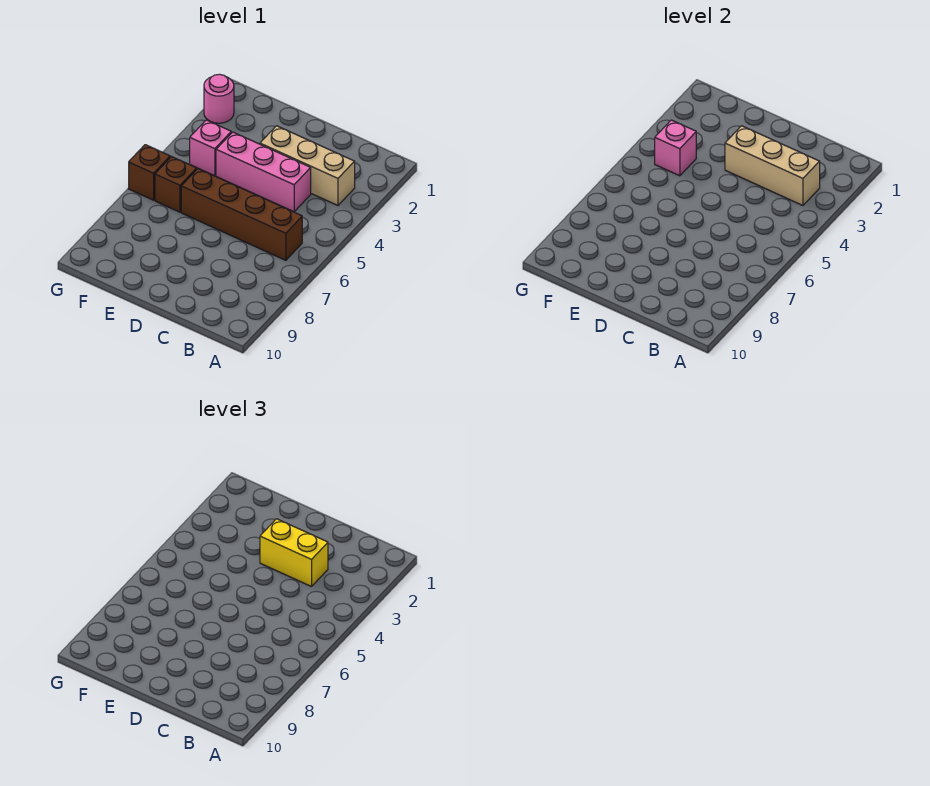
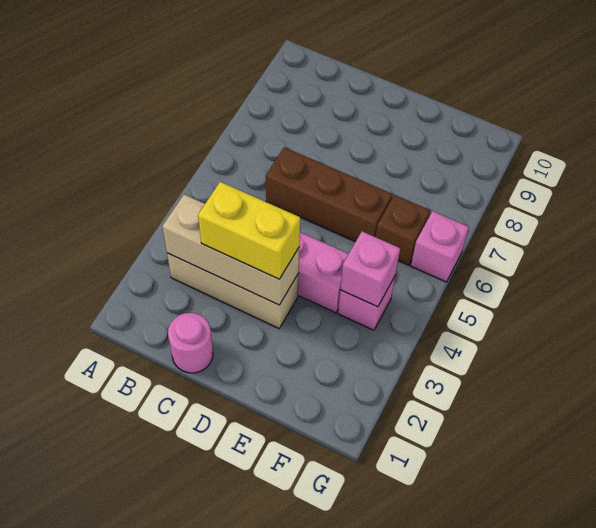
brown brick B6:E6 level 1 -> brown brick C6:E6 level 1
pink round brick G2 level 1 -> pink round brick C1 level 1
brown brick G6 level 1 -> pink brick G6 level 1

